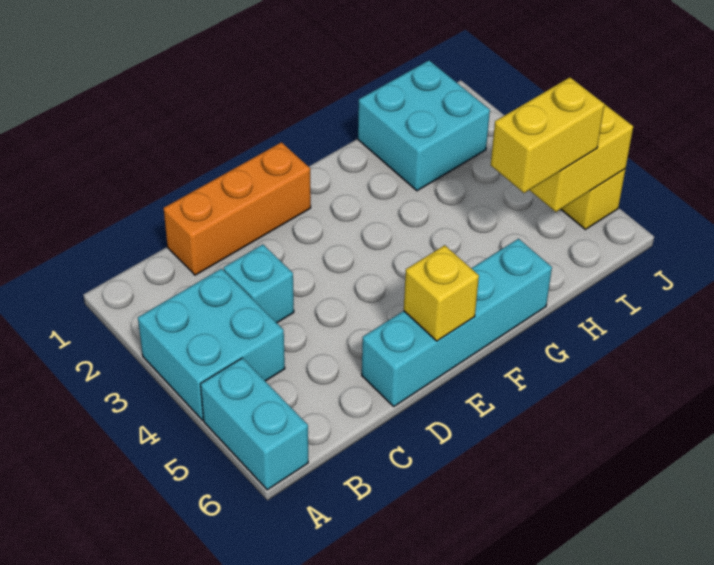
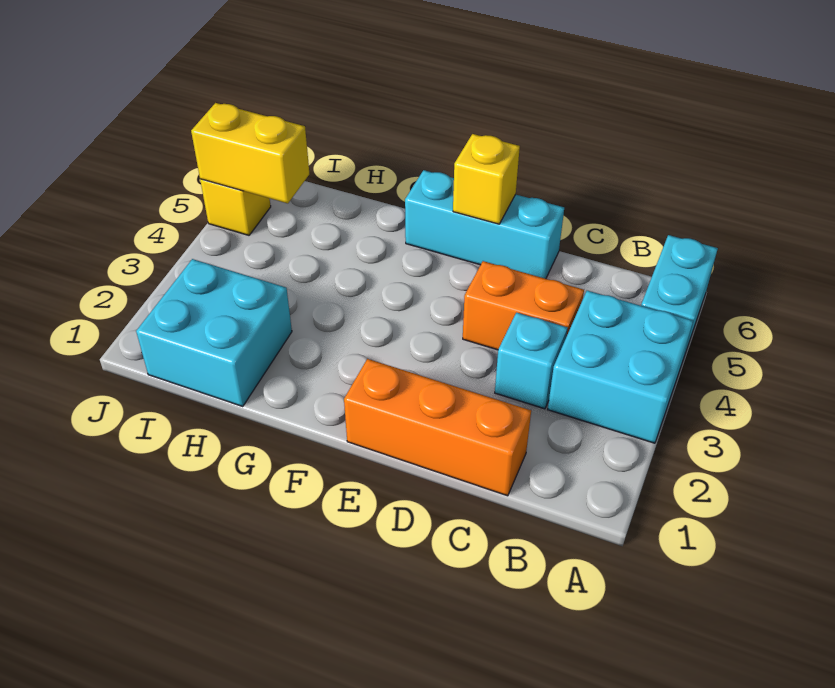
none -> orange brick C4:D4 level 1
cyan brick D6:G6 level 1 -> cyan brick D6:F6 level 1
yellow brick H5:I5 level 3 -> none

